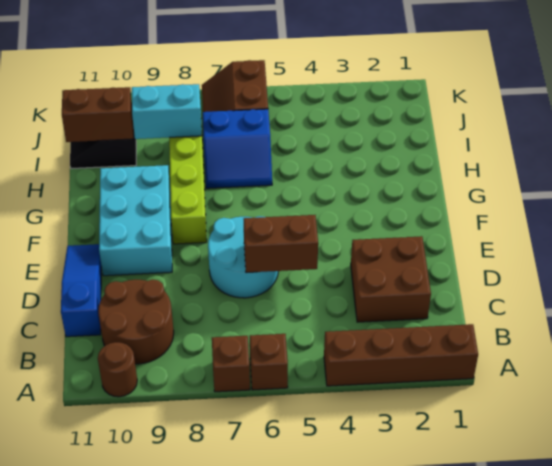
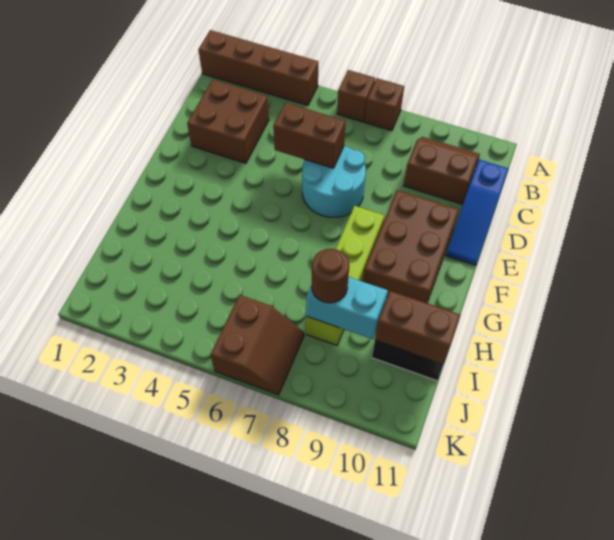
brown round brick A10 level 1 -> brown round brick I8 level 3
brown round brick B9:C10 level 1 -> brown slope B9:C10 level 1 top C
cyan brick E9:G10 level 1 -> brown brick E9:G10 level 1
blue slope H6:I7 level 1 top I -> none

